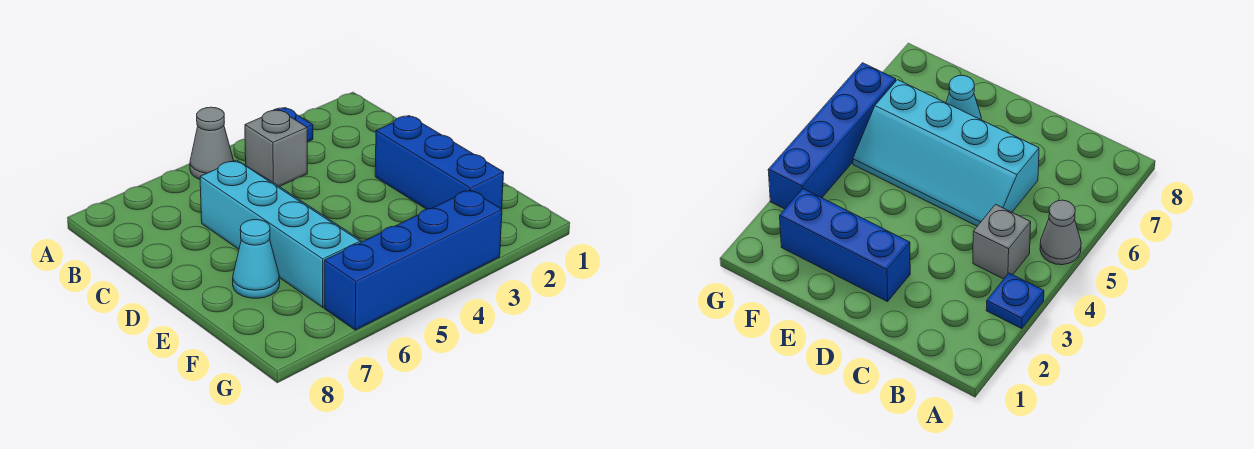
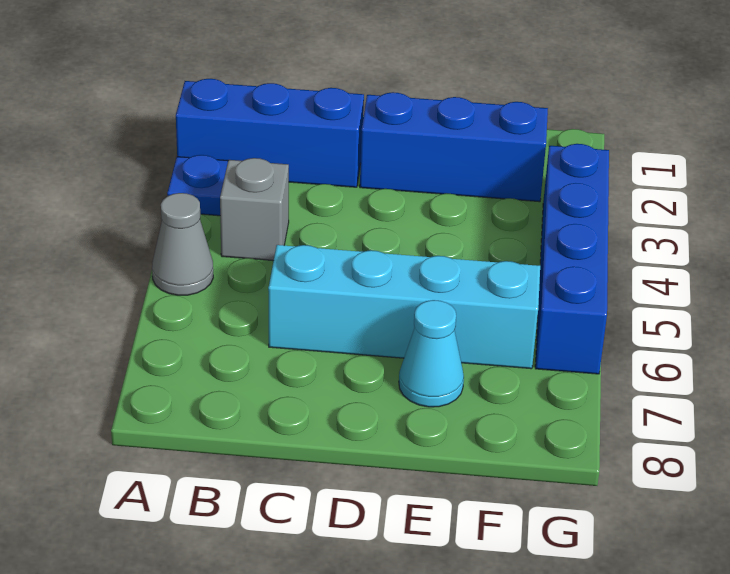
none -> blue brick A2:C2 level 1

